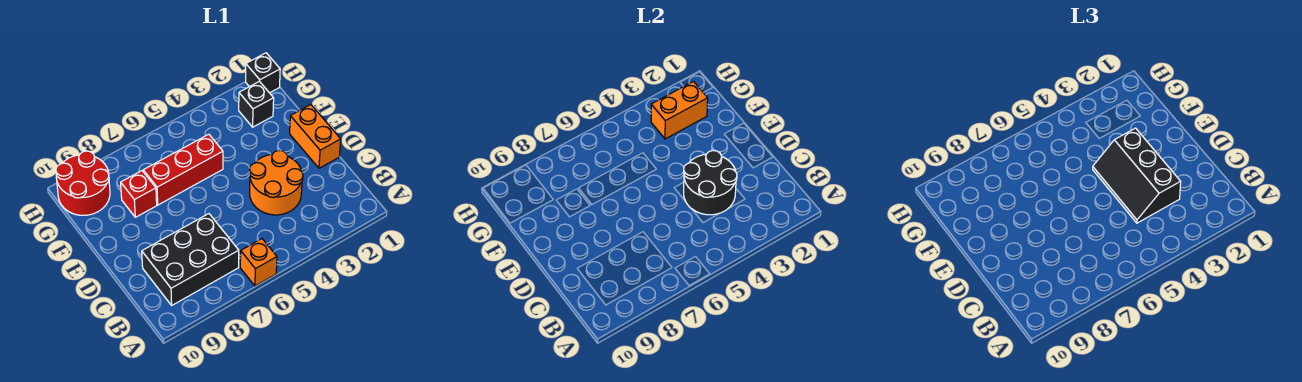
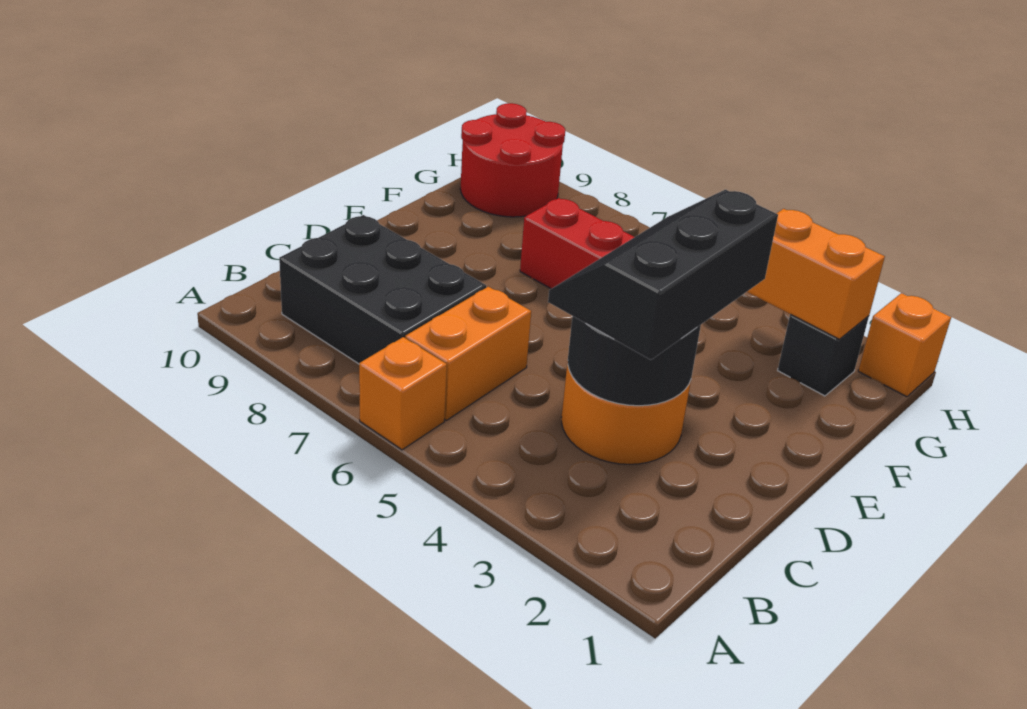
orange brick D1:E1 level 1 -> orange brick B6:C6 level 1
red brick F8 level 1 -> none
black brick H1 level 1 -> orange brick H1 level 1

